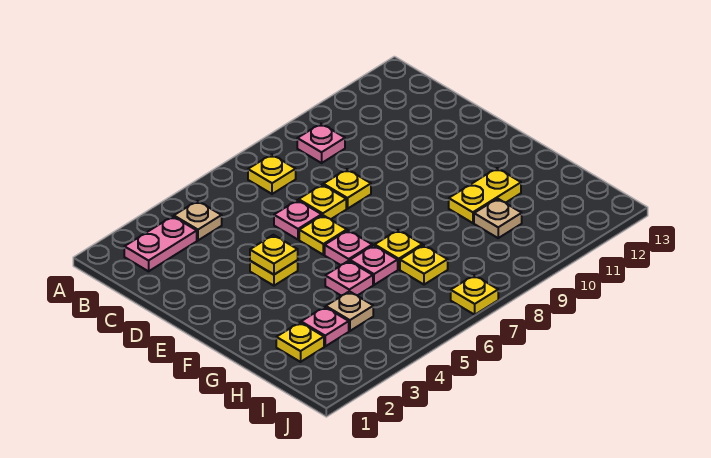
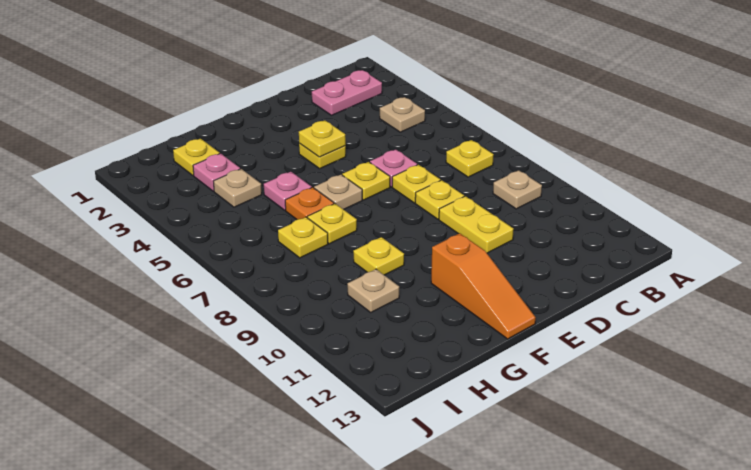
pink plate B2:B3 level 1 -> pink plate B2:C2 level 1
pink plate B9 level 1 -> tan plate B9 level 1
pink plate F6 level 1 -> tan plate F6 level 1
none -> orange slope F11:F13 level 1 top 11
pink plate G6 level 1 -> orange plate G6 level 1
yellow plate G10:G11 level 1 -> yellow plate D9:D10 level 1
yellow plate J7 level 1 -> yellow plate G9 level 1

